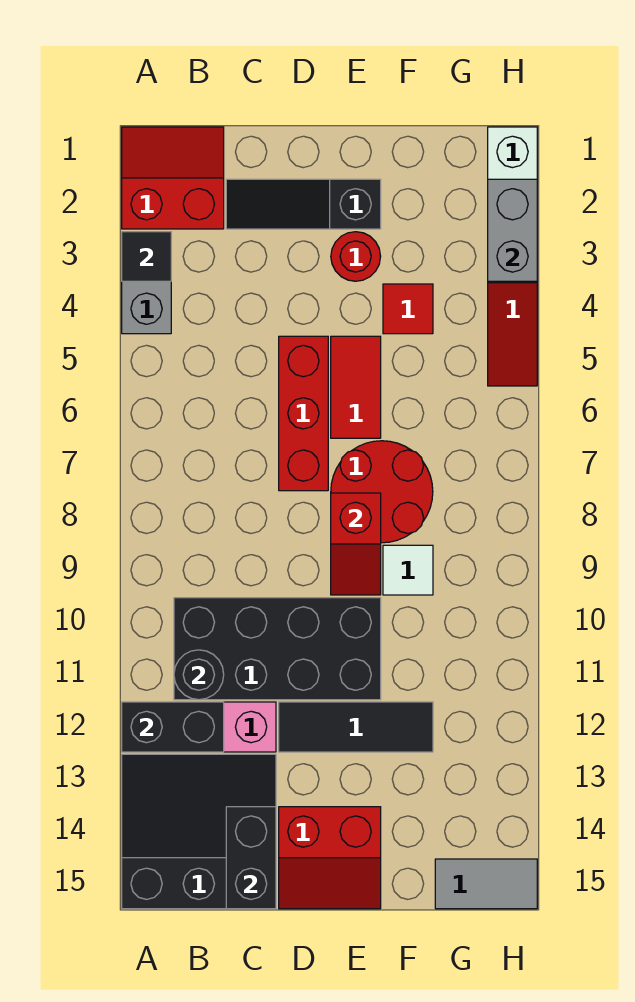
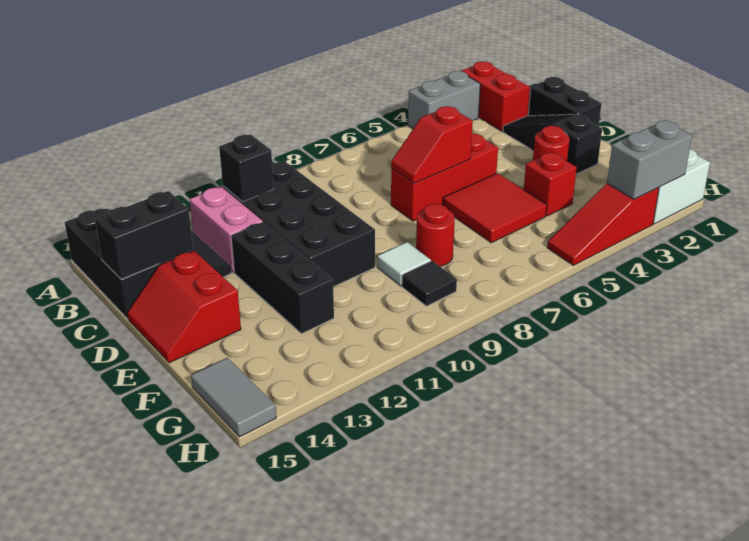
black tile A3 level 2 -> black tile G9 level 1
black brick A12:B12 level 2 -> black brick C1:D1 level 1
black round brick B11 level 2 -> black brick B11 level 2
black tile D12:F12 level 1 -> black brick D12:F12 level 1
red tile E5:E6 level 1 -> red tile E5:F6 level 1
red round brick E7:F8 level 1 -> red round brick F8 level 1
red slope E8:E9 level 2 top 8 -> red slope D6:D7 level 2 top 6
red tile F4 level 1 -> red brick F4 level 1

